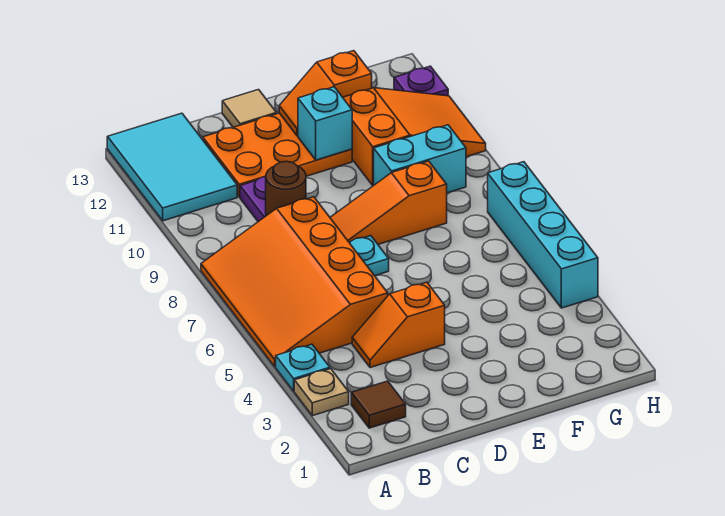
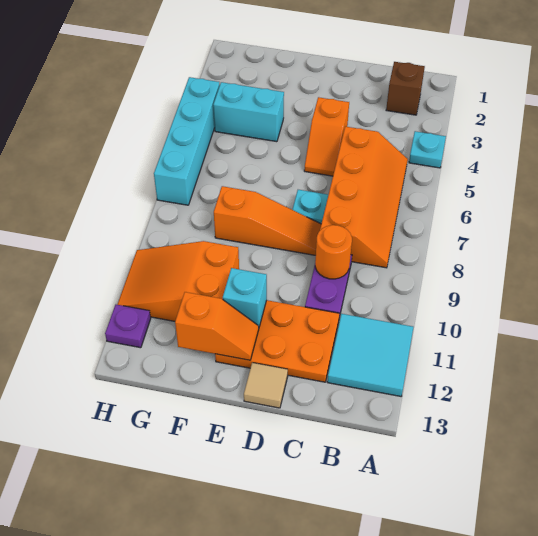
tan plate A3 level 1 -> none
orange slope A5:C8 level 1 top C -> orange slope B5:C8 level 1 top C
cyan tile A11:B13 level 1 -> cyan tile A11:B12 level 1
brown tile B2 level 1 -> brown brick B2 level 1
orange slope C4:D4 level 1 top D -> orange slope D4:D5 level 1 top 4
brown round brick C9 level 2 -> orange round brick C9 level 2
cyan brick F9:G9 level 1 -> cyan brick F4:G4 level 1

